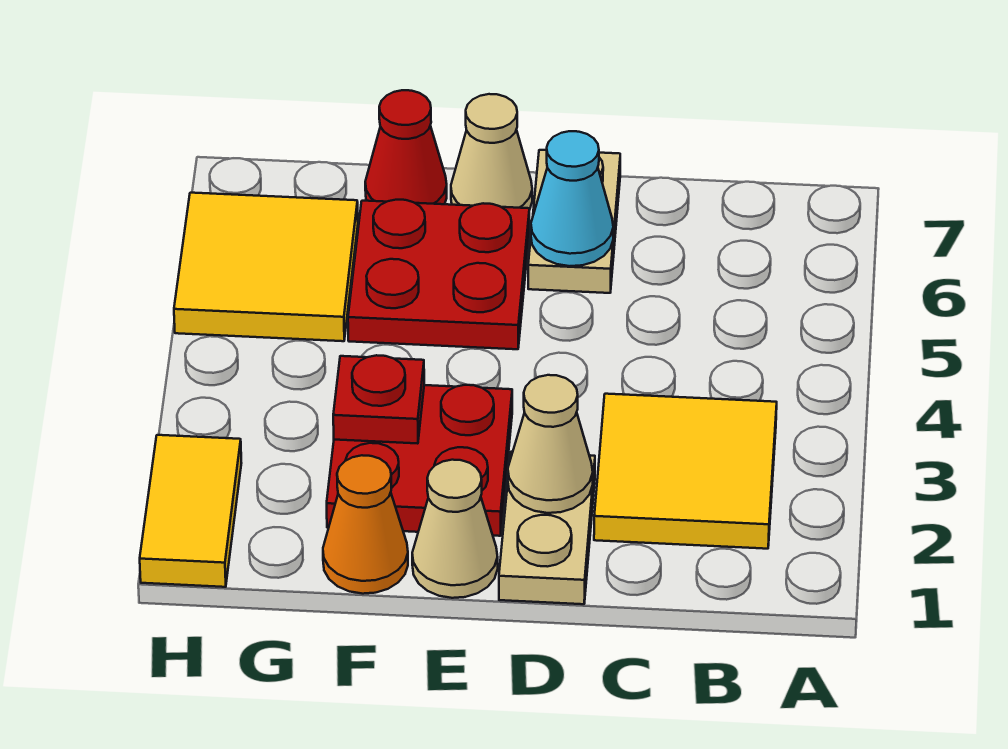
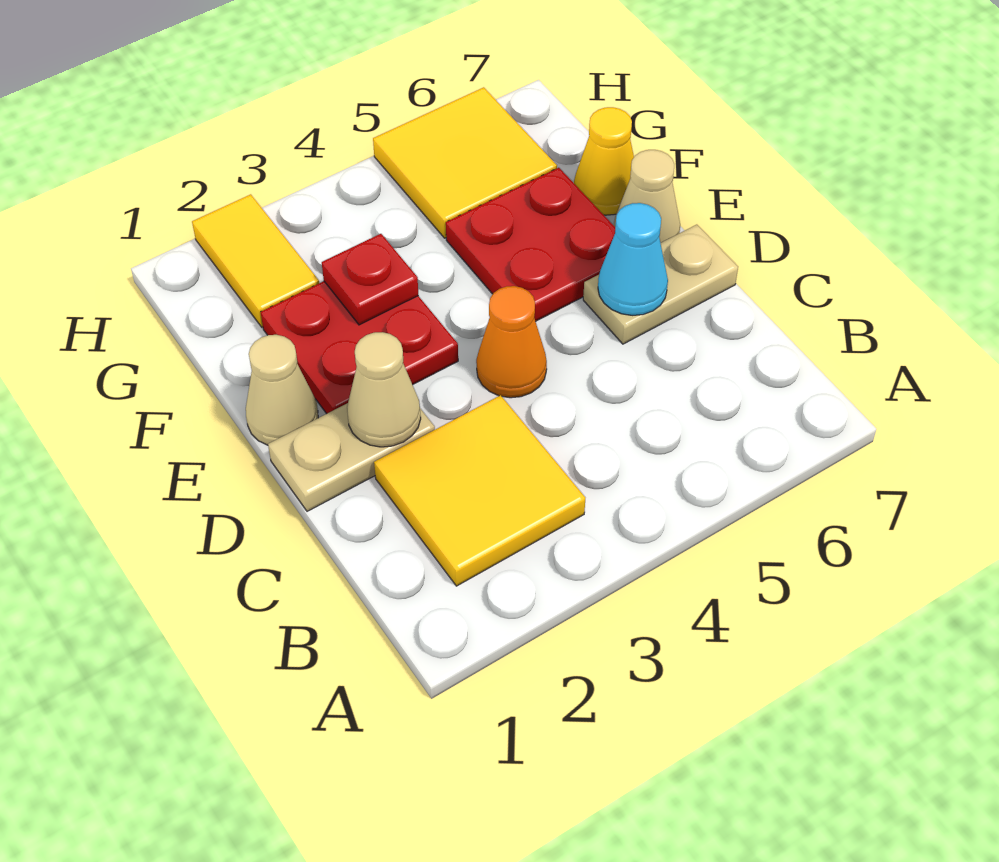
orange cone F1 level 1 -> orange cone D4 level 1
red cone F7 level 1 -> yellow cone F7 level 1
yellow tile H1:H2 level 1 -> yellow tile G2:H2 level 1

